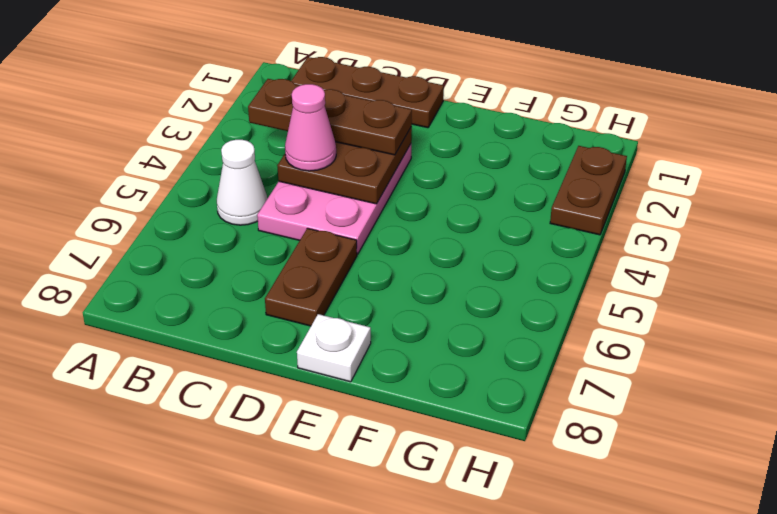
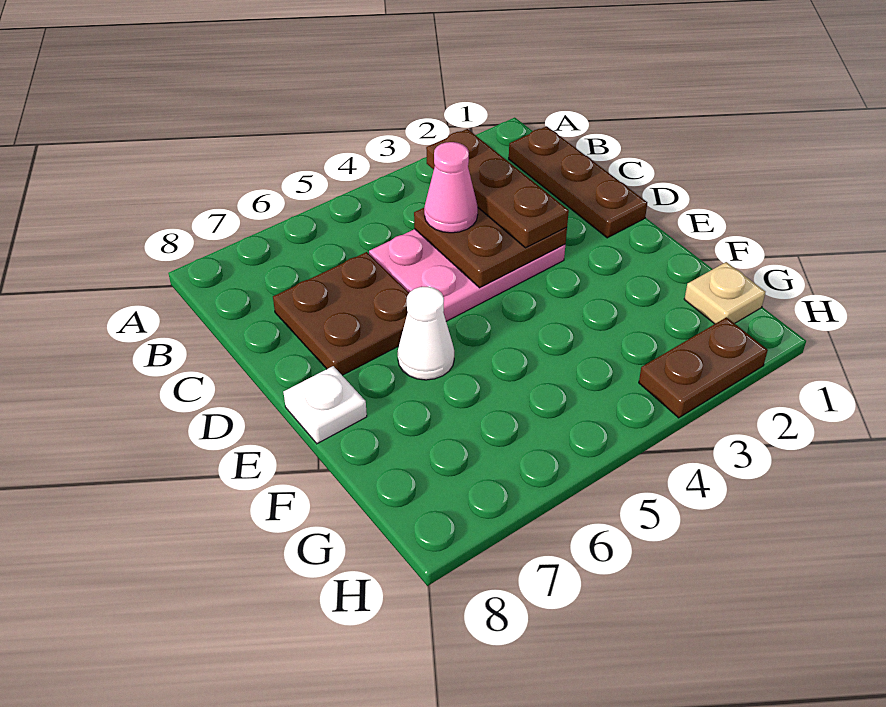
white cone B5 level 1 -> white cone E6 level 1
brown plate D6:D7 level 1 -> brown plate C6:D7 level 1
none -> tan plate G1 level 1

